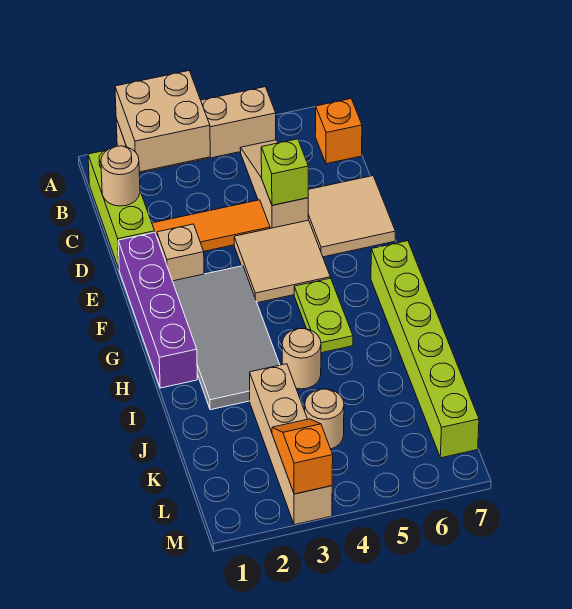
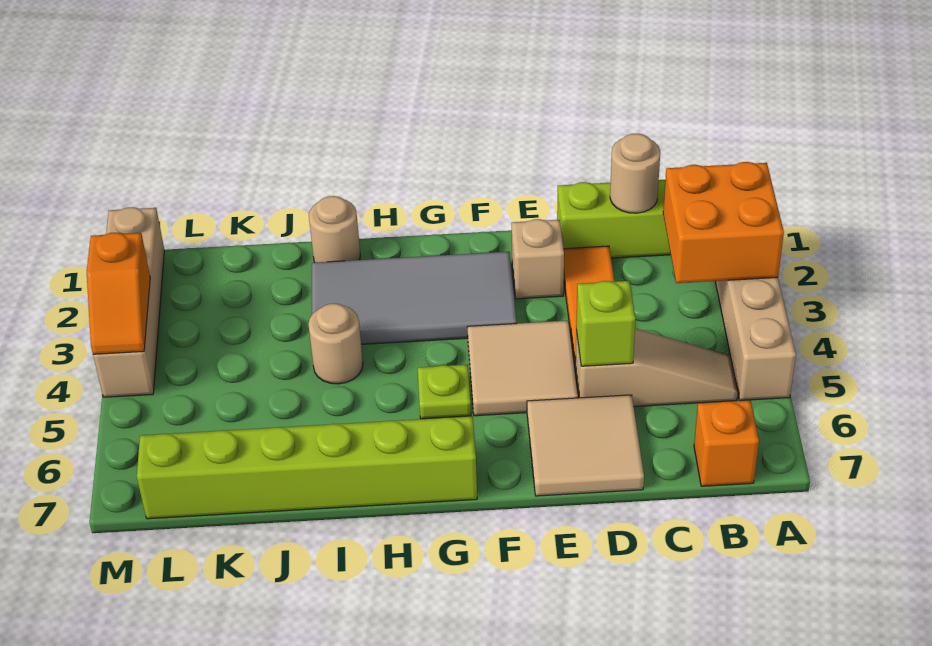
tan brick A2:B3 level 2 -> orange brick A2:B3 level 2
purple brick E1:H1 level 1 -> none
lime plate G5:H5 level 1 -> lime plate G5 level 1
tan brick J3:M3 level 1 -> tan brick M1:M4 level 1
tan round brick K4 level 1 -> tan round brick I1 level 1
orange slope L3:M3 level 2 top M -> orange slope M3:M4 level 2 top 3

